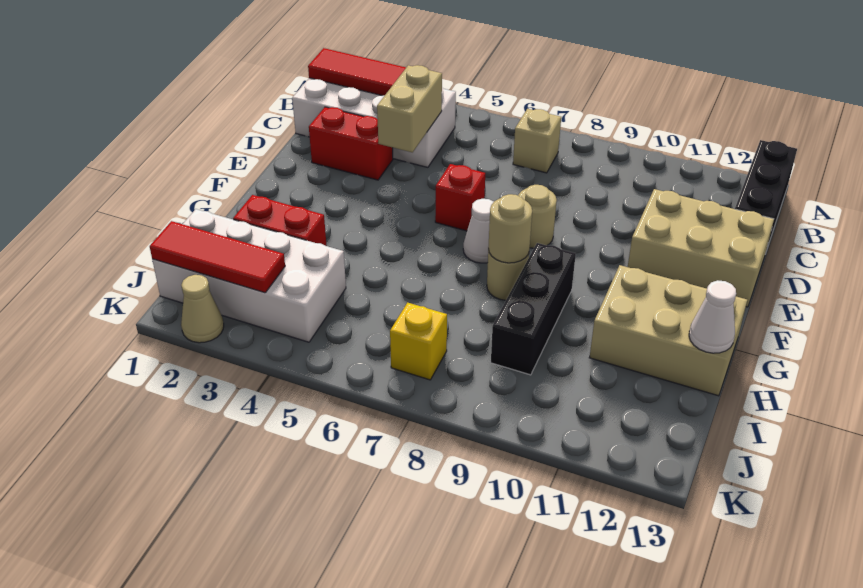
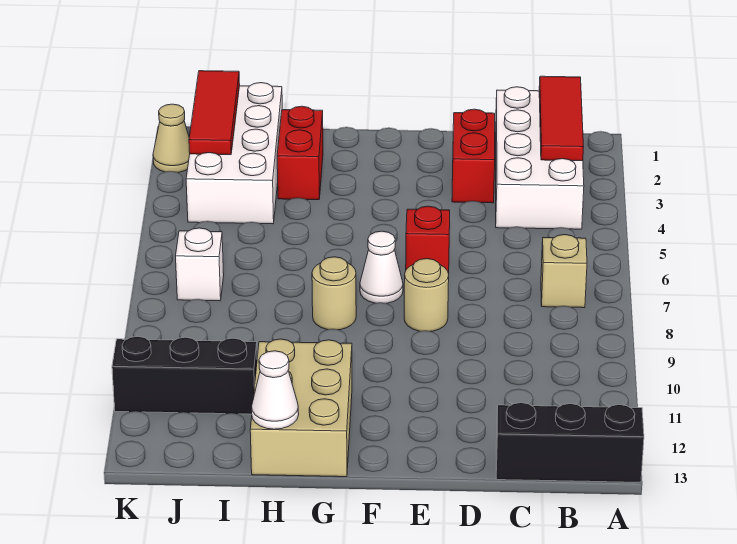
tan brick C4:D4 level 2 -> none
tan brick D11:E13 level 1 -> none
tan round brick G8 level 2 -> none
black brick G9:I9 level 1 -> black brick I11:K11 level 1
yellow brick J7 level 1 -> white brick J7 level 1

